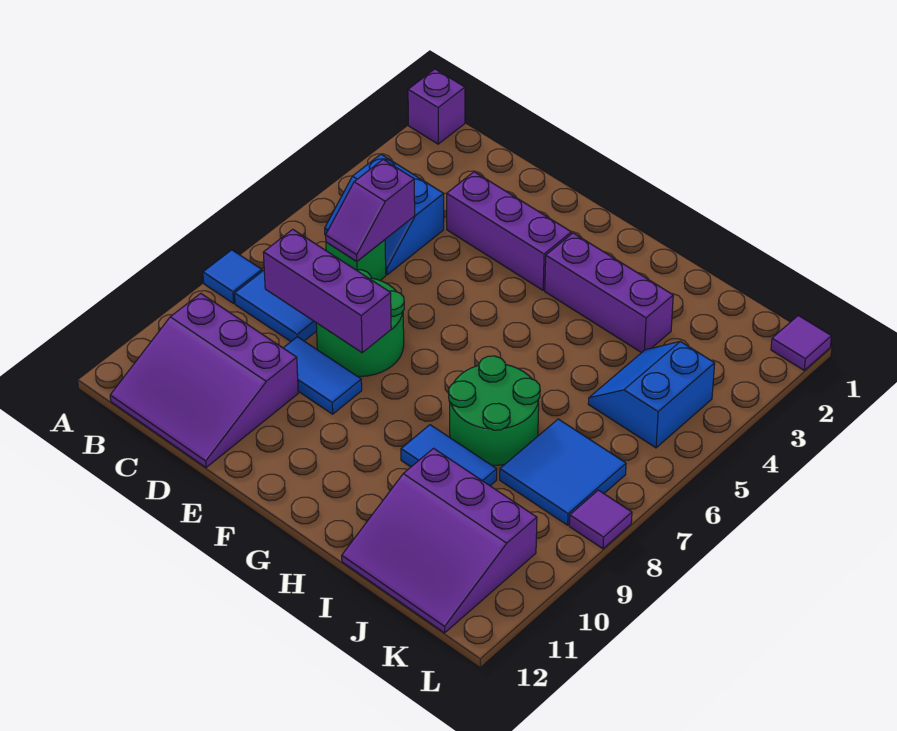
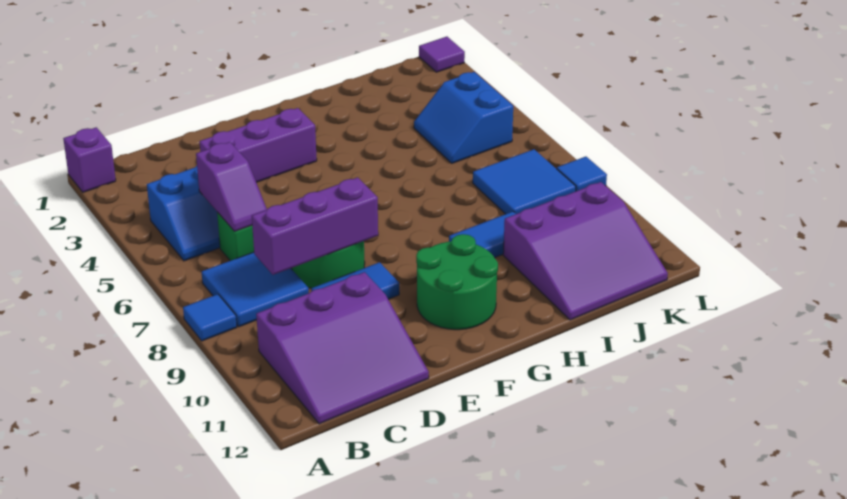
purple brick G3:I3 level 1 -> none
green round brick H7:I8 level 1 -> green round brick F10:G11 level 1
purple tile L8 level 1 -> blue tile L8 level 1

